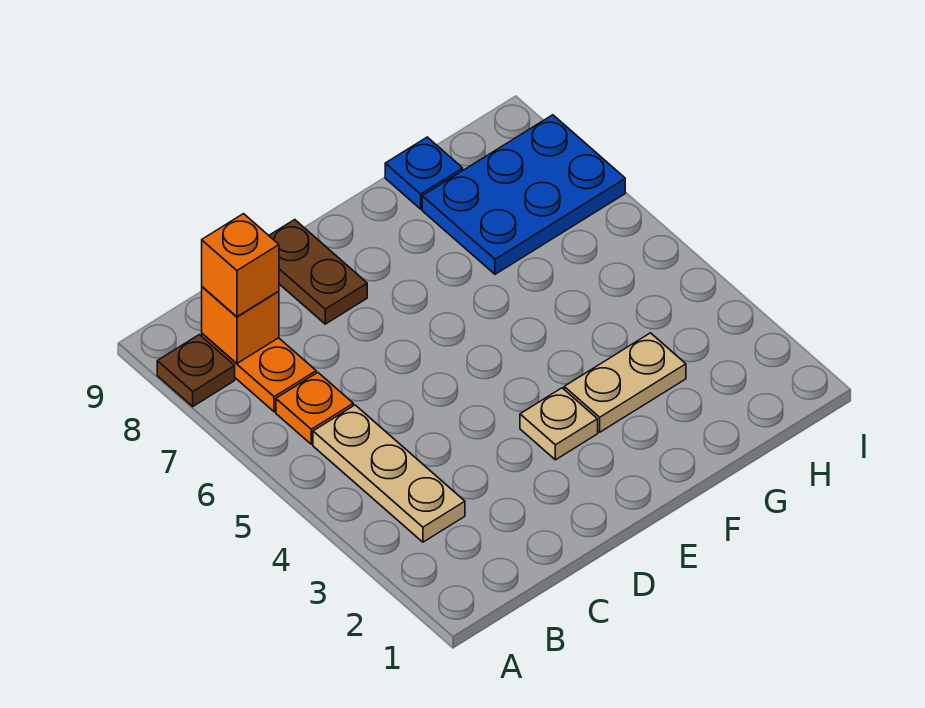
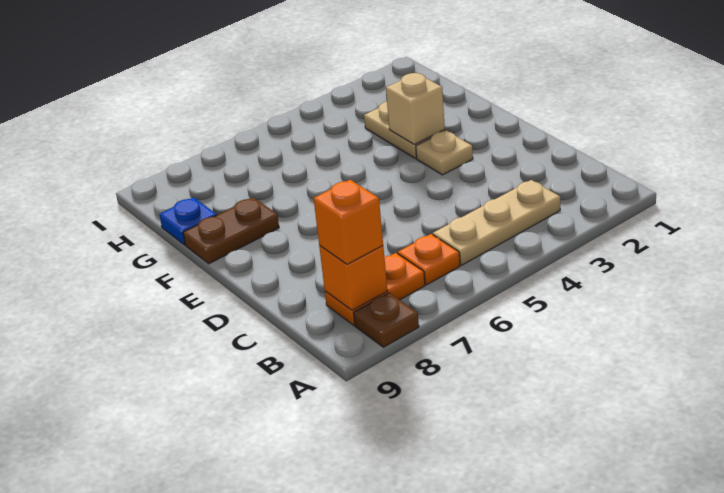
brown plate D8:D9 level 1 -> brown plate F8:F9 level 1
none -> tan brick F3 level 2
blue plate G7:I8 level 1 -> none

